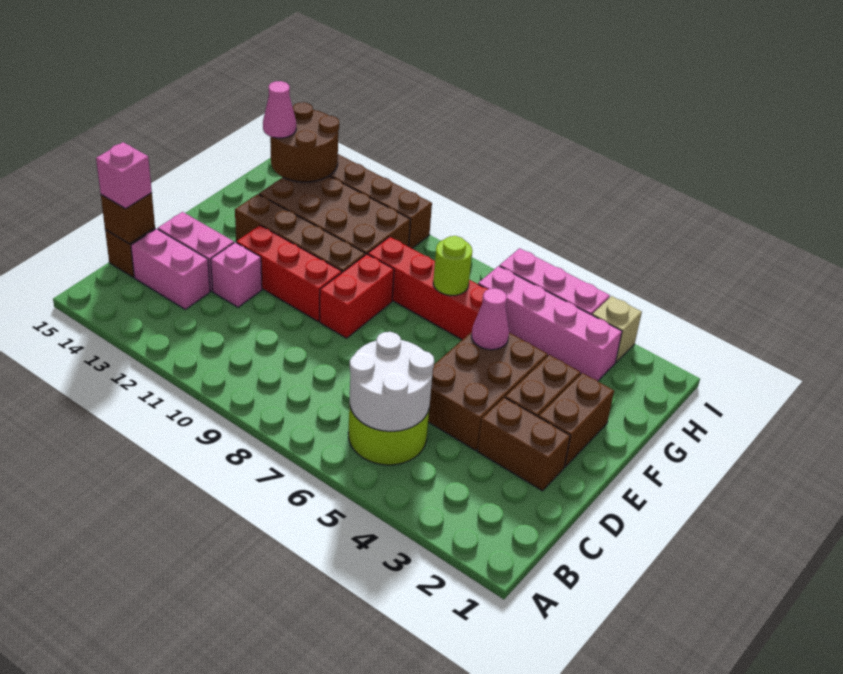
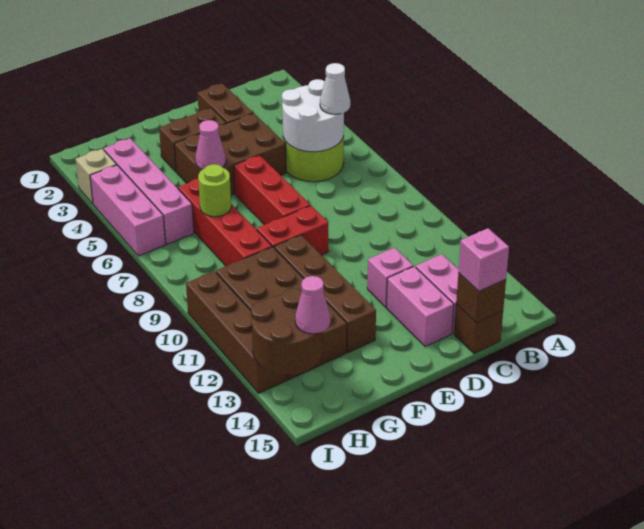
none -> white cone B6 level 3
brown brick E2:F2 level 1 -> none
red brick E10:E12 level 1 -> red brick E6:E8 level 1

